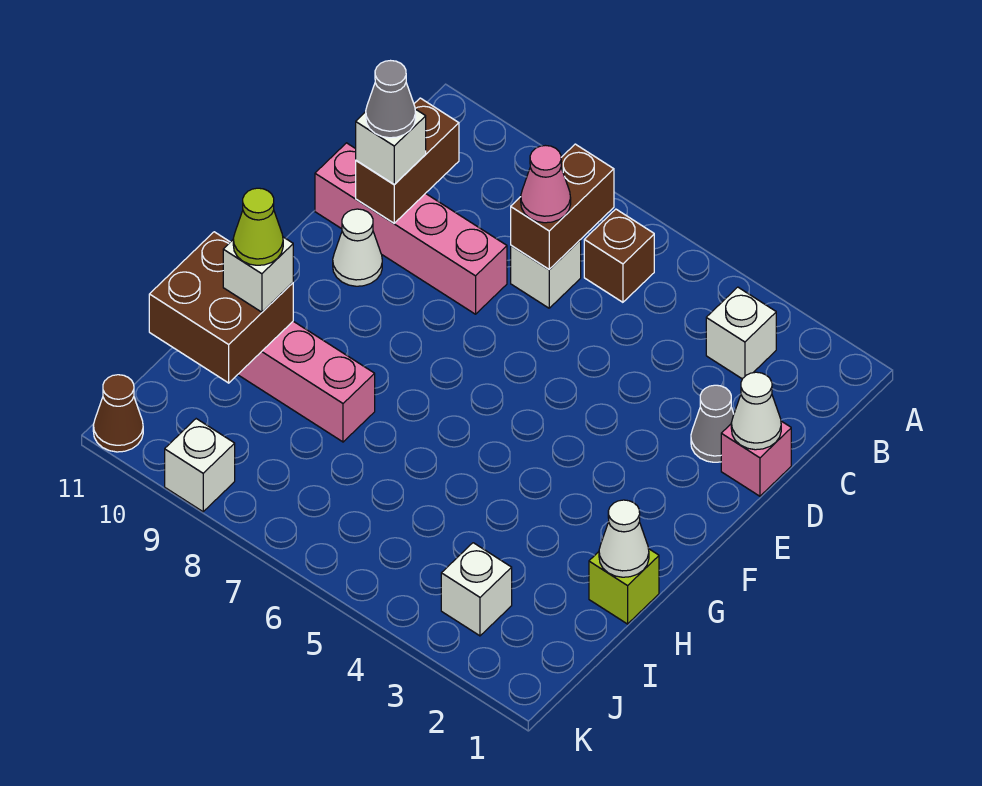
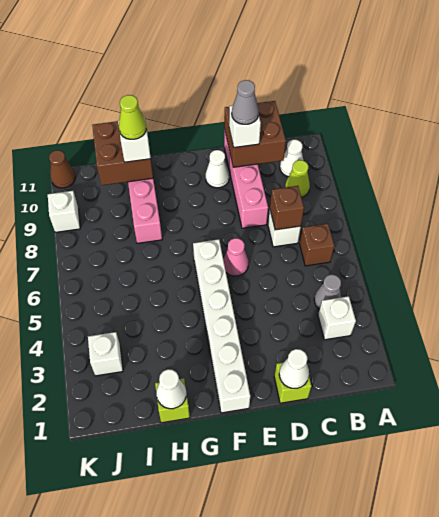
brown brick B7:C7 level 2 -> brown brick C7 level 2
none -> lime cone B9 level 1
none -> white cone B10 level 1
pink cone C7 level 3 -> pink cone E6 level 1
brown brick C10:D10 level 2 -> brown brick C10:D11 level 2
pink brick D1 level 1 -> lime brick D1 level 1
grey cone D2 level 1 -> grey cone B4 level 1
none -> white brick F1:F6 level 1

